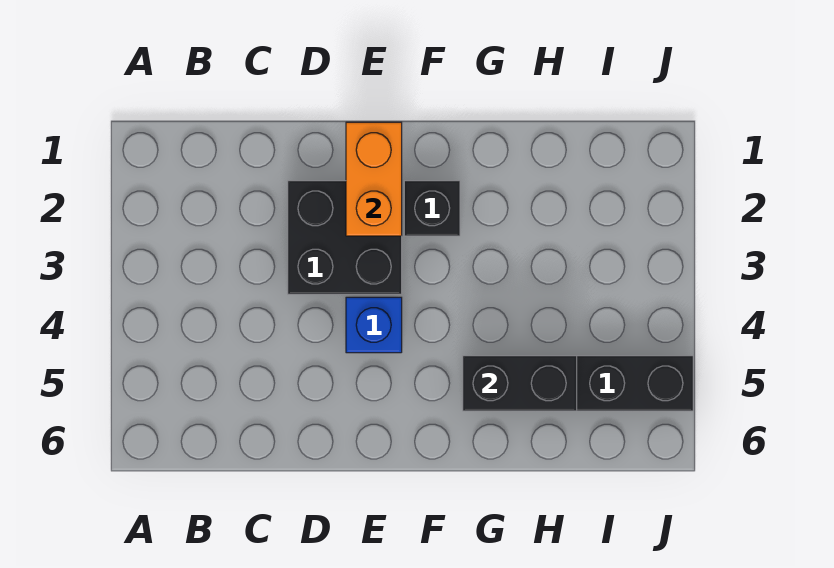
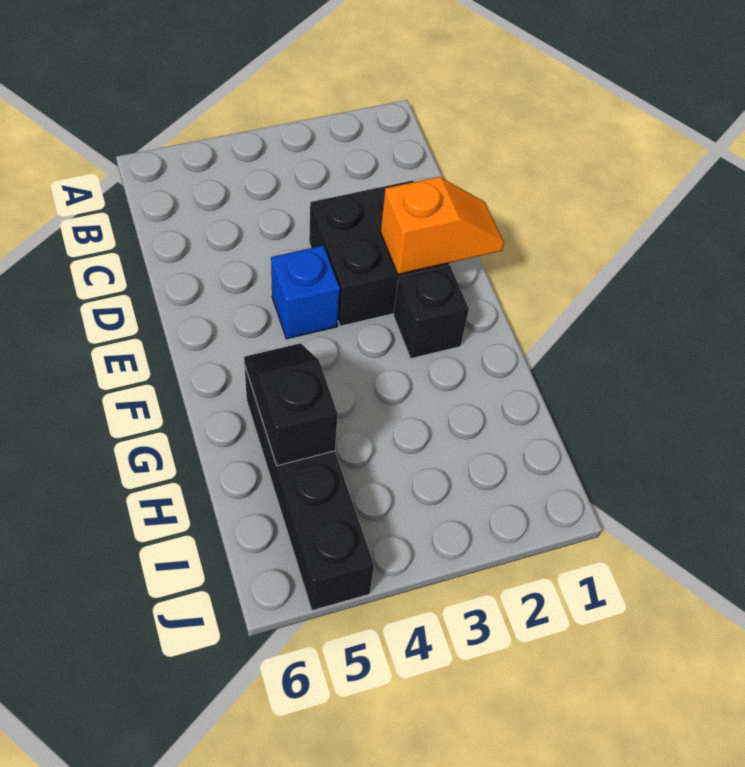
orange brick E1:E2 level 2 -> orange slope E1:E2 level 2 top 2
black brick G5:H5 level 2 -> black slope G5:H5 level 2 top H

